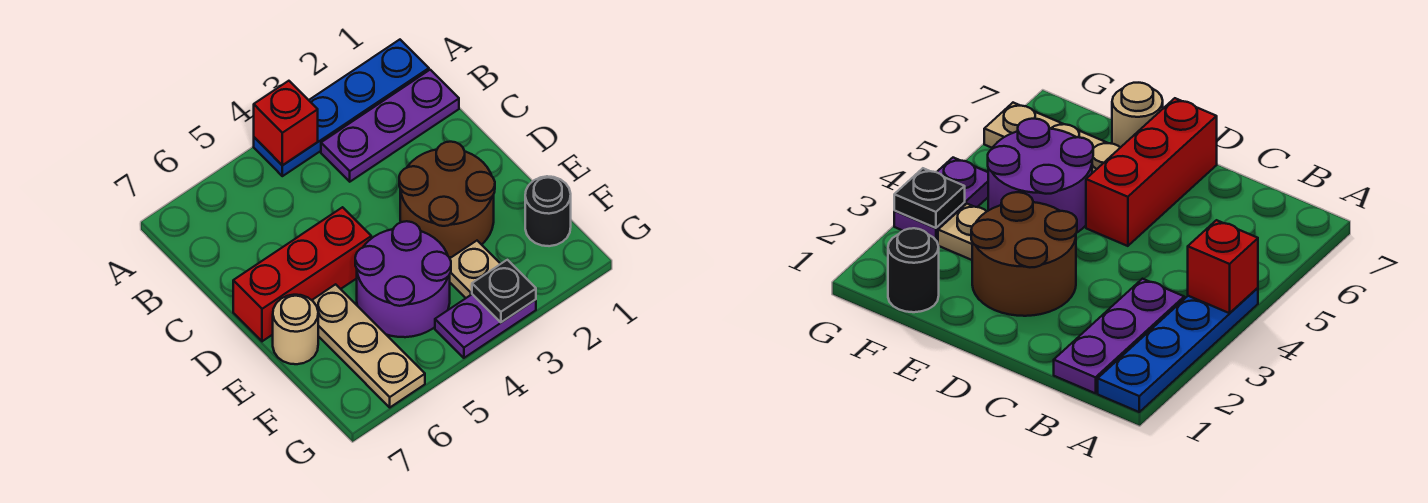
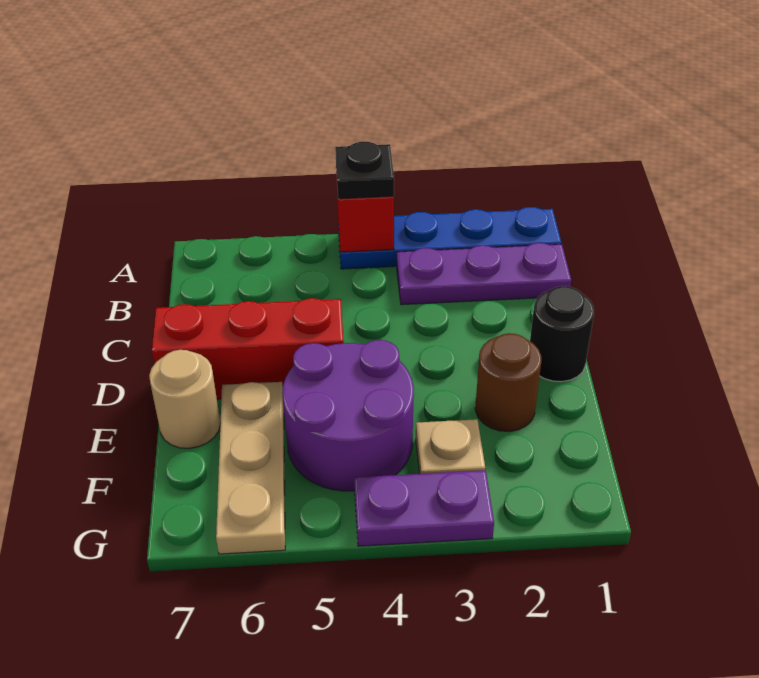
brown round brick D2:E3 level 1 -> brown round brick E2 level 1
black round brick F1 level 1 -> black round brick D1 level 1
black plate G3 level 2 -> black plate A4 level 3

